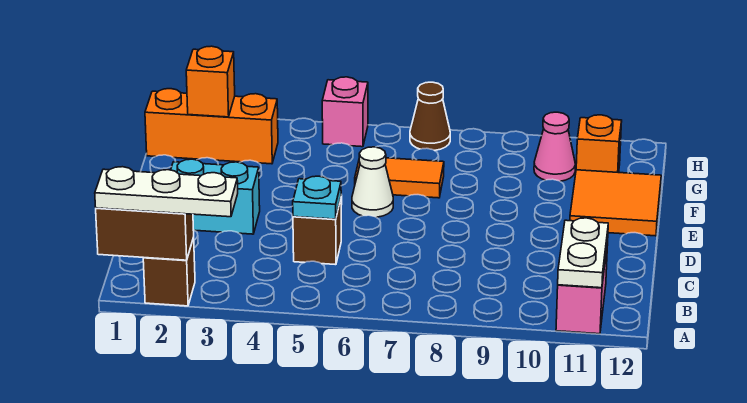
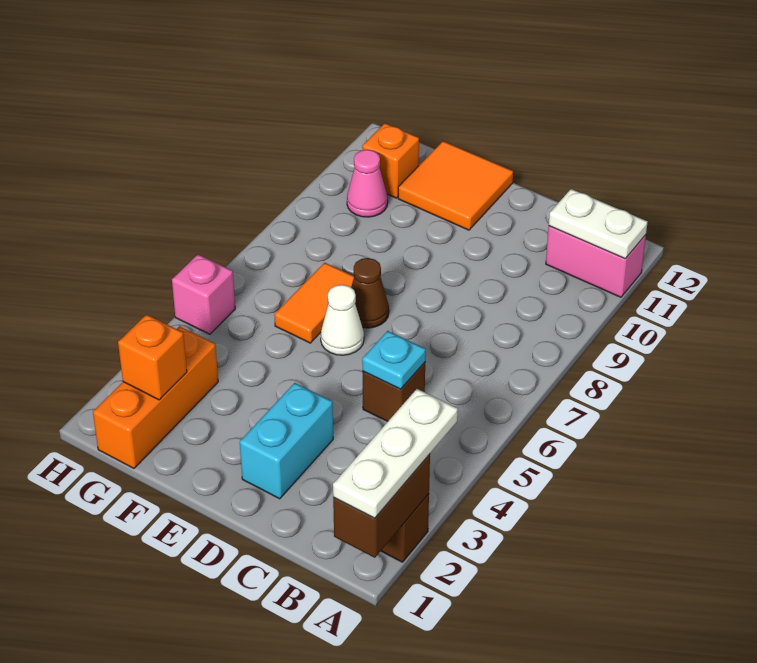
brown cone H7 level 1 -> brown cone E7 level 1

